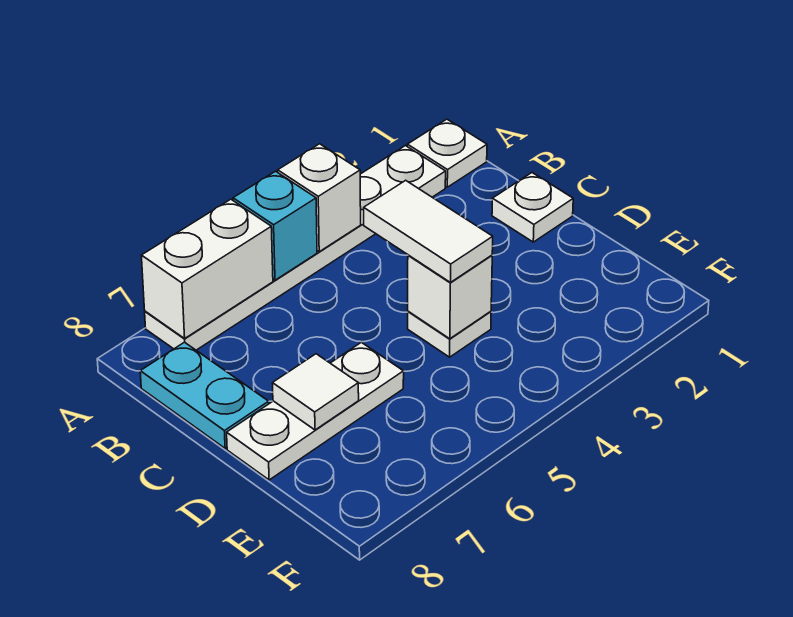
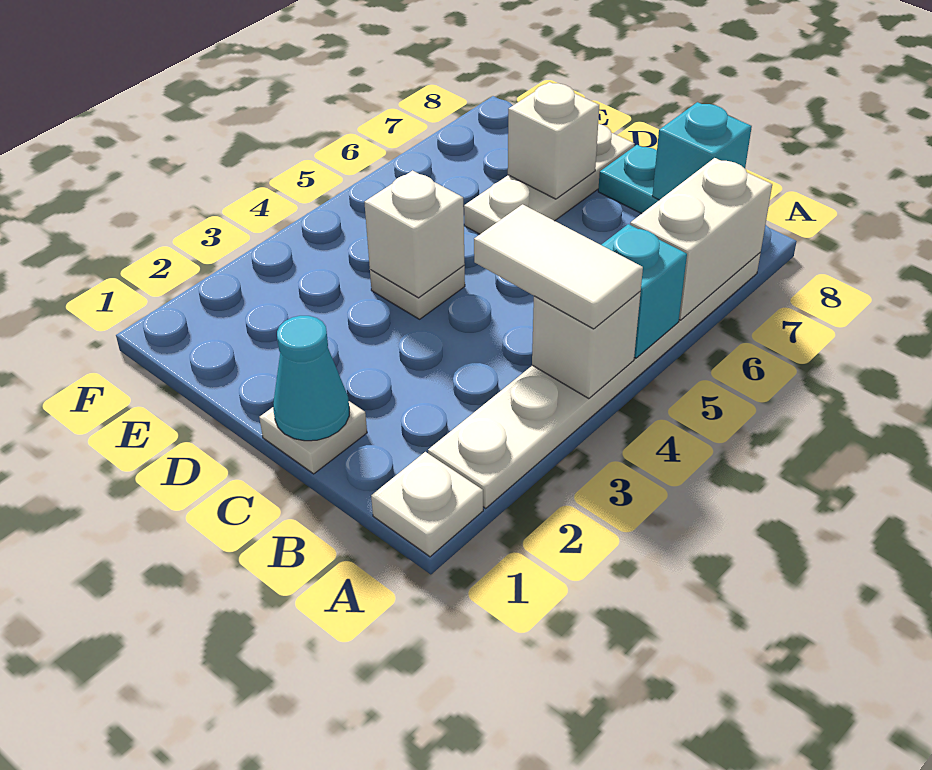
none -> cyan brick B8 level 2
none -> cyan cone C1 level 2
white tile C4:D4 level 3 -> white tile A4:B4 level 3
white tile D7 level 2 -> white brick D7 level 2

